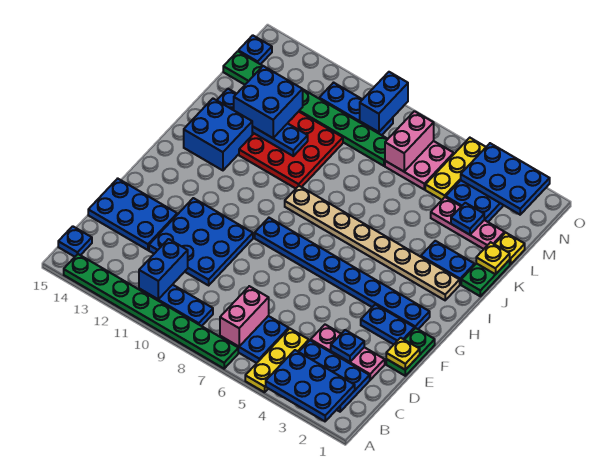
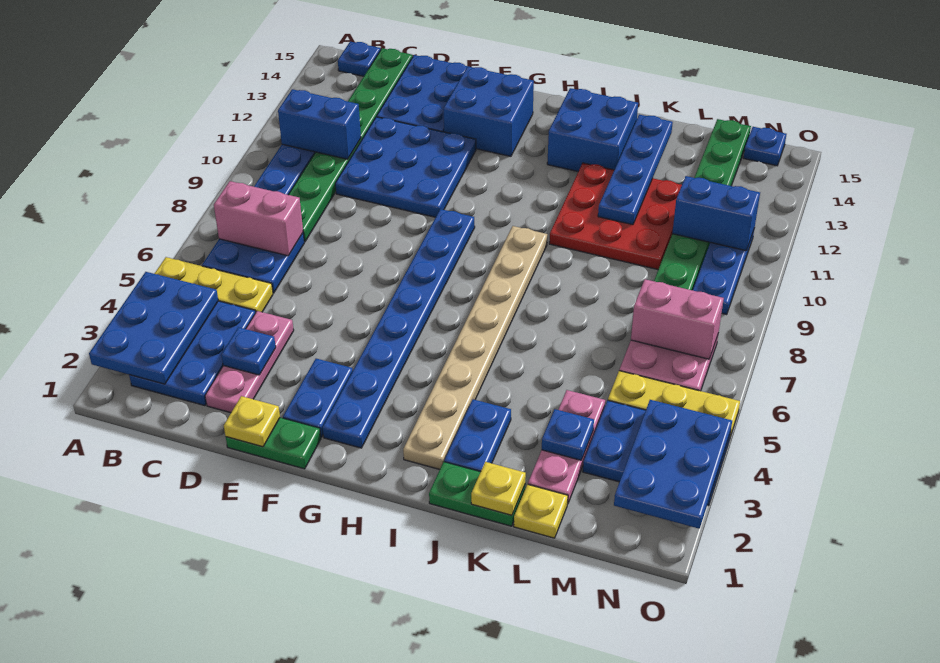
green plate A7:A14 level 1 -> green plate C8:C15 level 1
blue brick K12:L13 level 3 -> blue brick F13:G14 level 1
blue brick N9:O9 level 2 -> blue brick M11:N11 level 2

